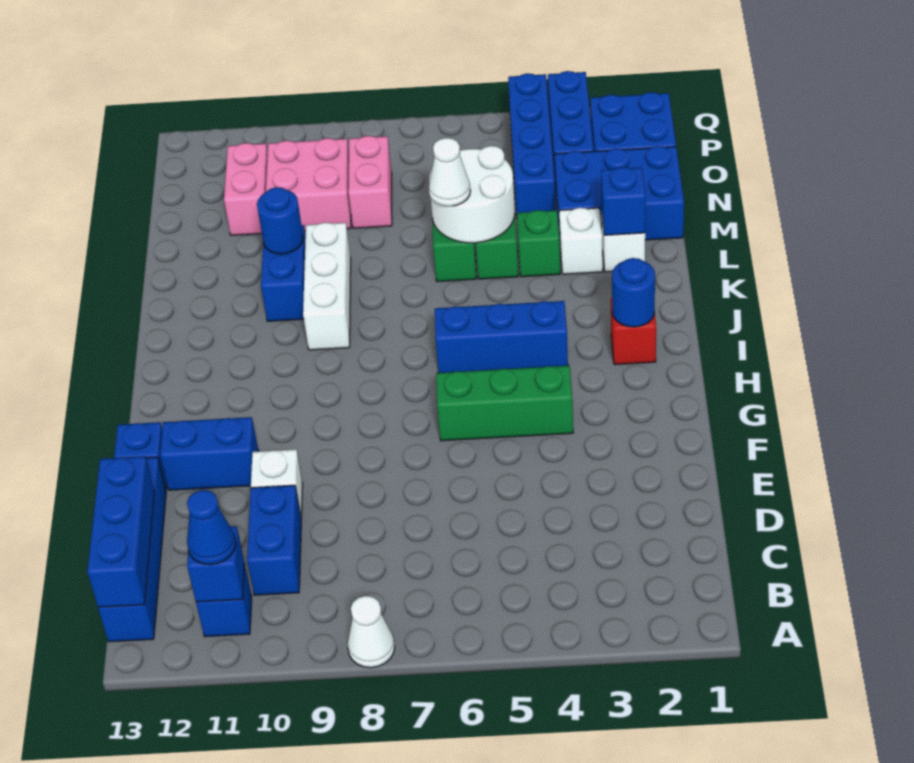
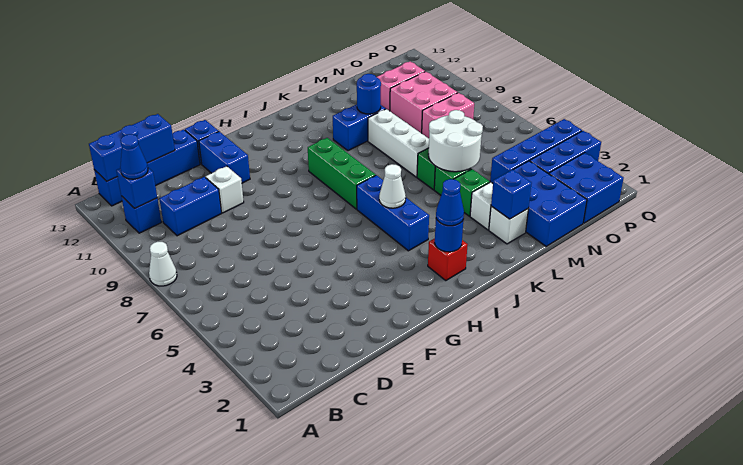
green brick G4:G6 level 1 -> green brick I7:I9 level 1
none -> blue cone I2 level 3
white brick J9:L9 level 1 -> white brick L7:L9 level 1
white cone L6 level 3 -> white cone I5 level 2

